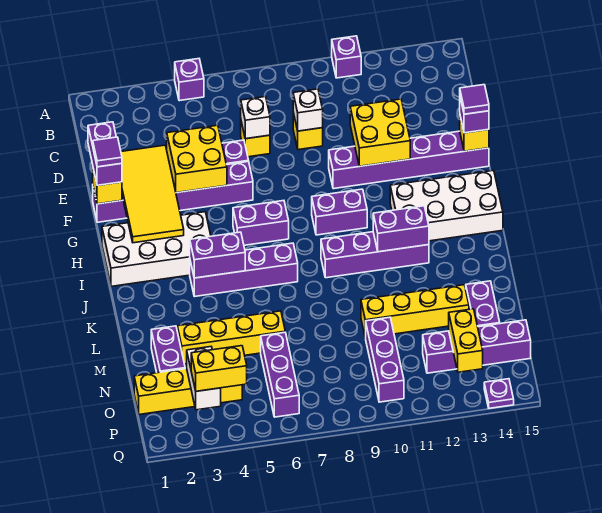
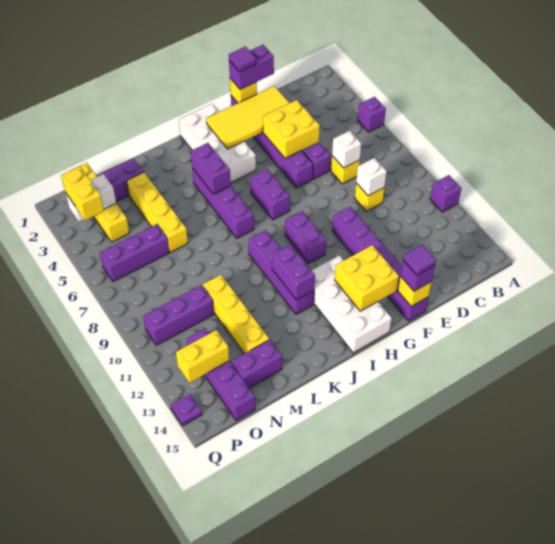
yellow brick E11:F12 level 2 -> yellow brick G13:H14 level 2

